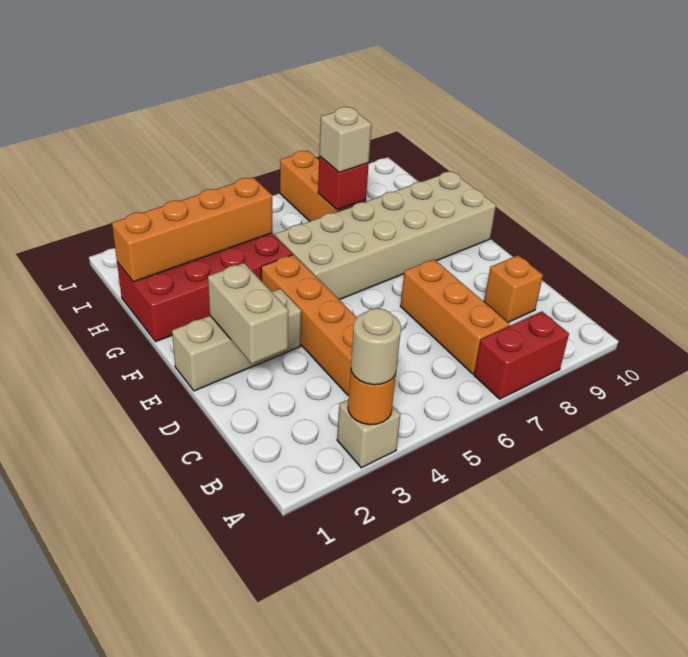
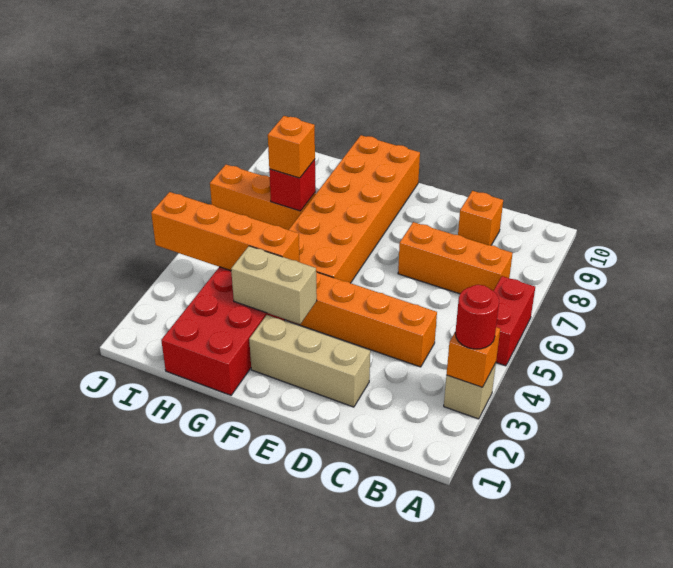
orange round brick A3 level 2 -> orange brick A3 level 2
tan round brick A3 level 3 -> red round brick A3 level 3
red brick A7:A8 level 1 -> red brick A5:A6 level 1
tan brick D2:E2 level 2 -> tan brick F3:G3 level 2
tan brick E1:E3 level 1 -> tan brick D2:F2 level 1
tan brick F5:G10 level 1 -> orange brick F5:G10 level 1
orange brick H1:H4 level 2 -> orange brick G4:J4 level 2
tan brick H7 level 3 -> orange brick H7 level 3

